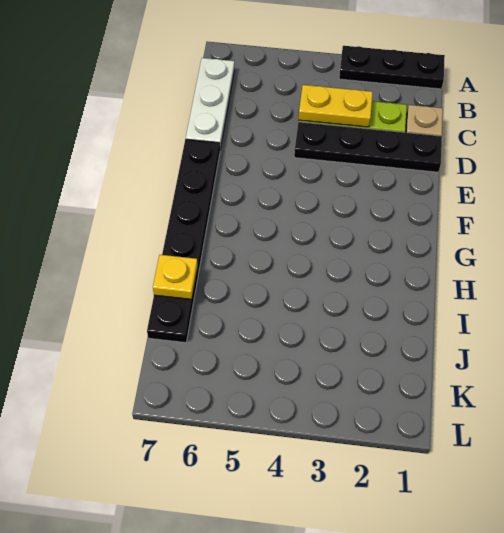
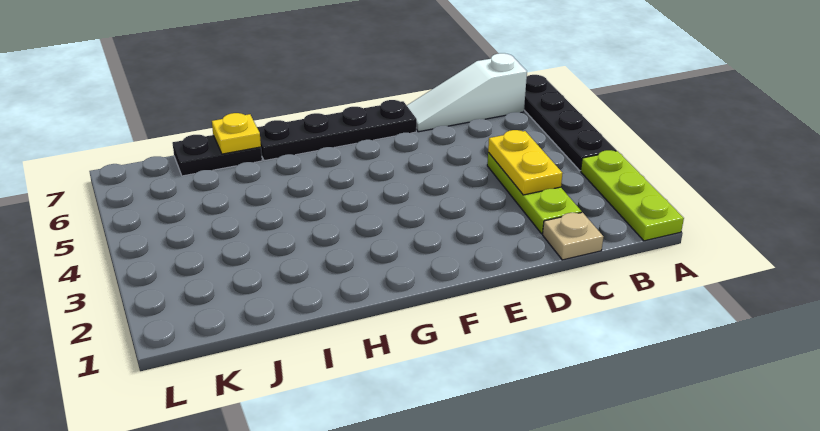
black plate A1:A3 level 1 -> lime plate A1:A3 level 1
white plate B7:D7 level 1 -> white slope B7:D7 level 1 top B
black plate D1:D4 level 1 -> black plate A4:A7 level 1

